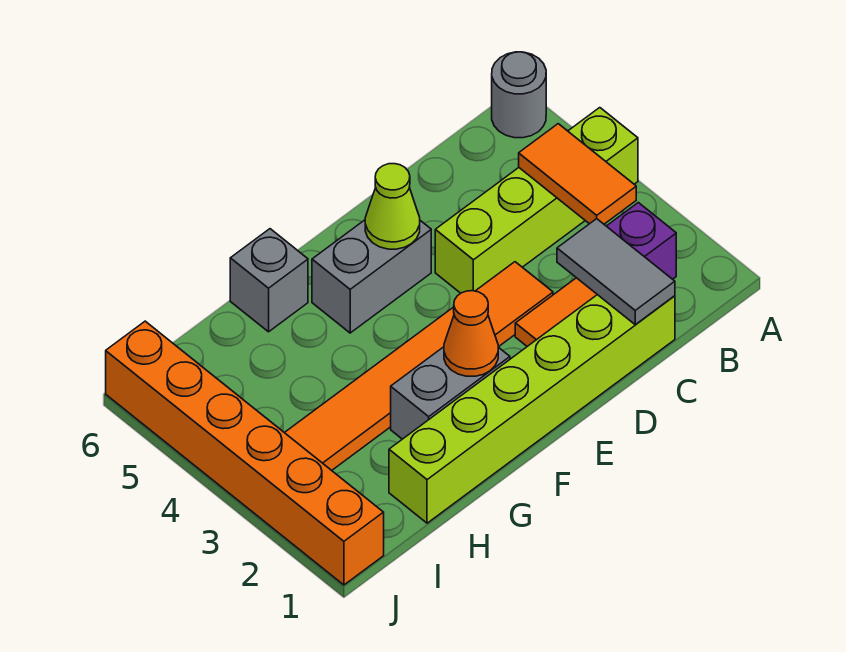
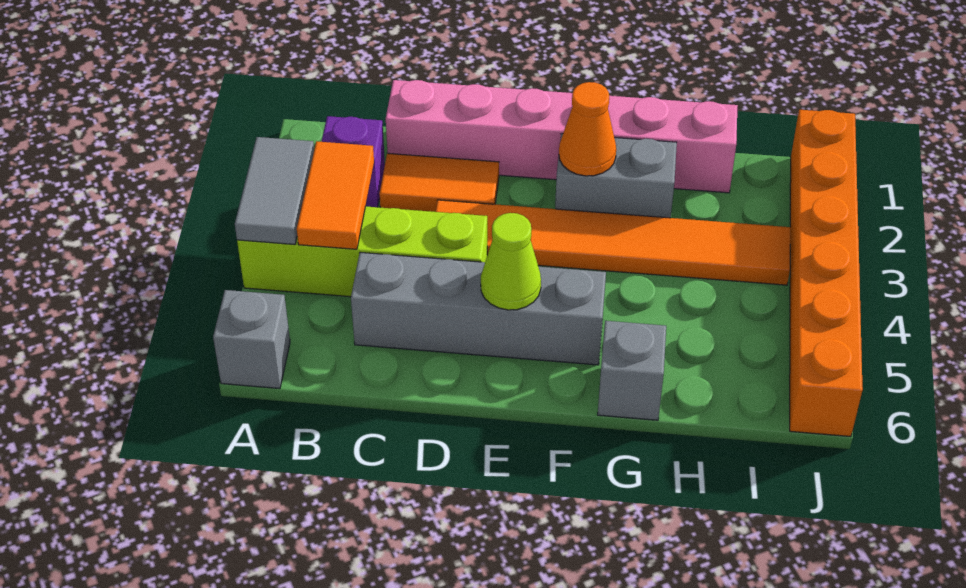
grey round brick A6 level 1 -> grey brick A6 level 1
lime brick C1:H1 level 1 -> pink brick C1:H1 level 1
grey tile C1:C2 level 2 -> grey tile A3:A4 level 2
grey brick E5:F5 level 1 -> grey brick C5:F5 level 1

